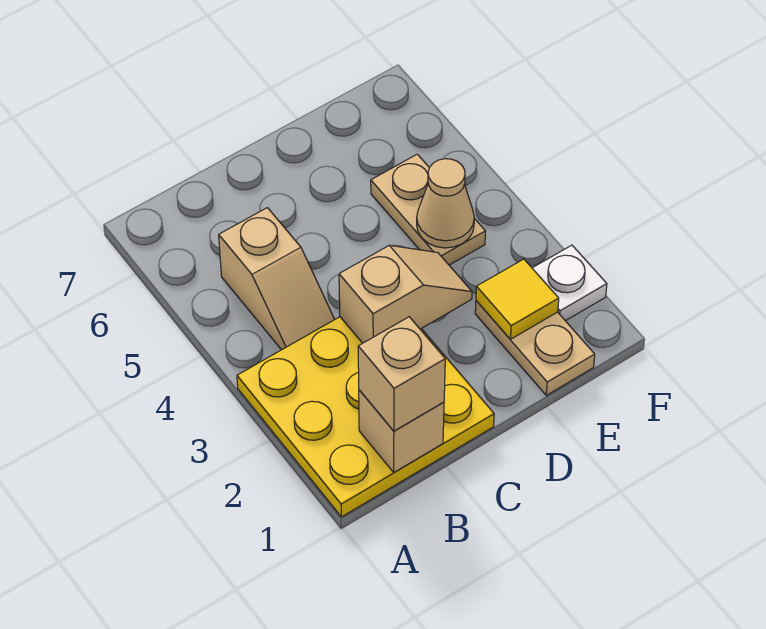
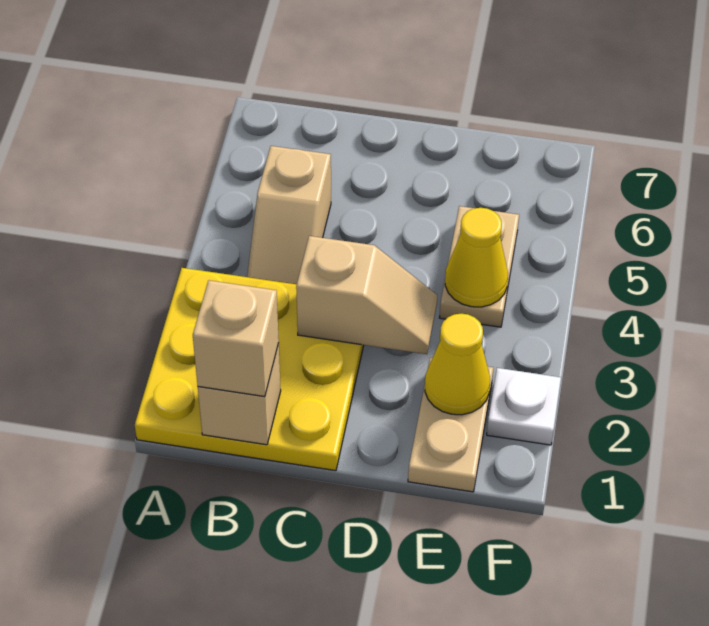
yellow tile E2 level 2 -> yellow cone E2 level 2
tan cone E4 level 2 -> yellow cone E4 level 2

